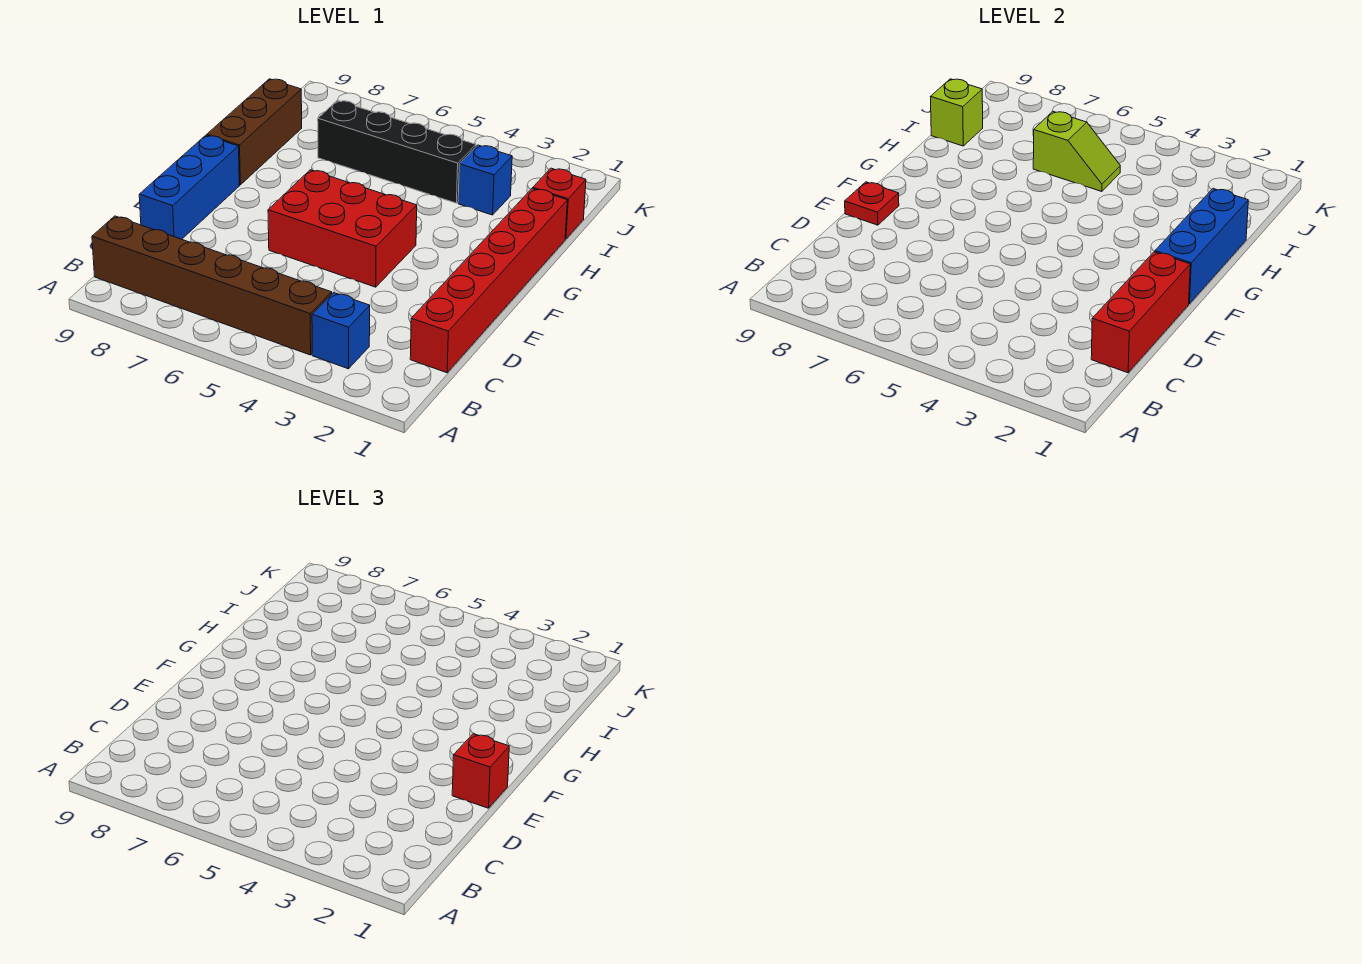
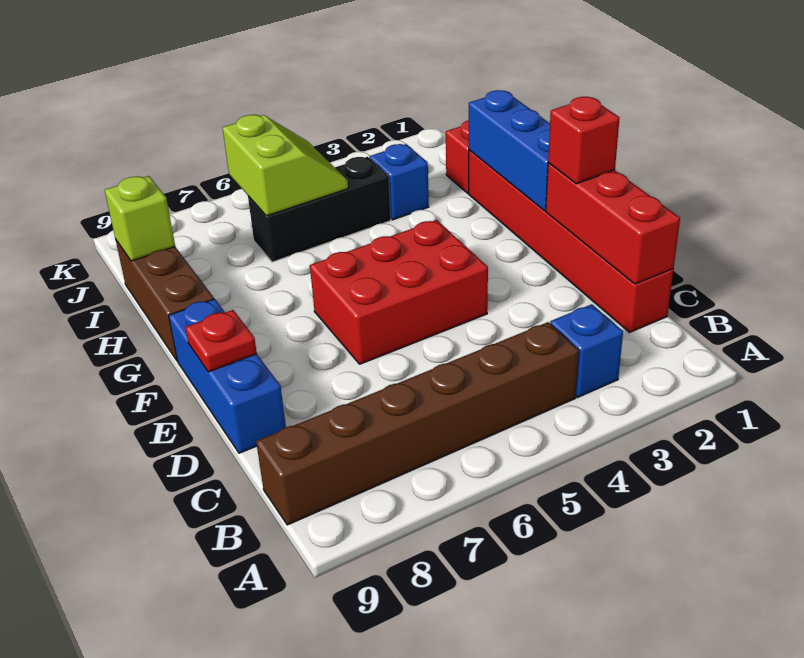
black brick I4:I7 level 1 -> black brick I4:I6 level 1
lime slope I5:I6 level 2 top 6 -> lime slope I5:J6 level 2 top 6

